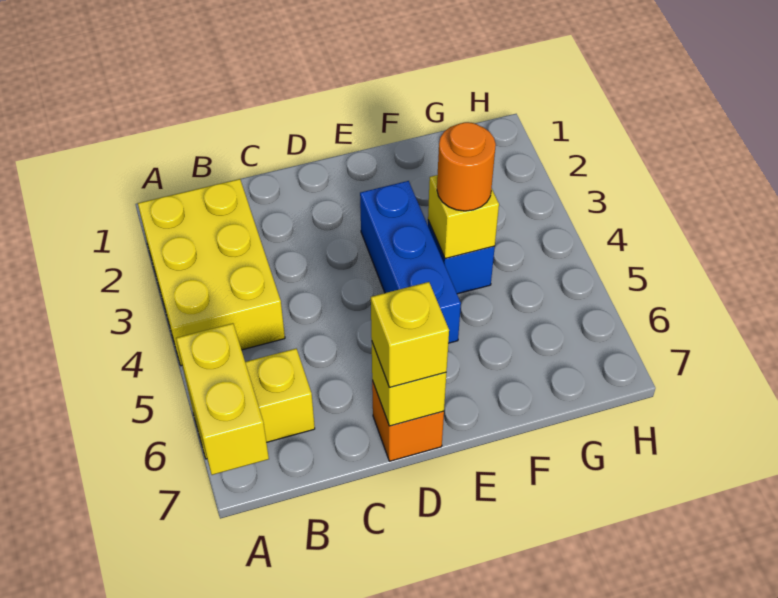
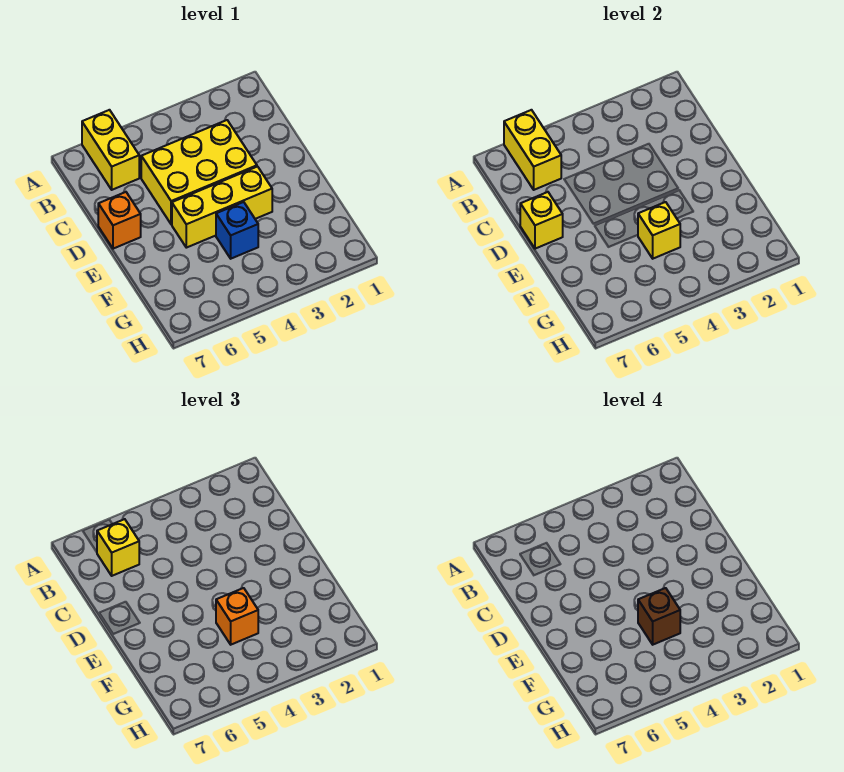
yellow brick A2:B4 level 1 -> yellow brick C3:D5 level 1
yellow brick A6:A7 level 2 -> yellow brick A6:B6 level 2
yellow brick D7 level 3 -> yellow brick B6 level 3
blue brick E3:E5 level 1 -> yellow brick E3:E5 level 1
orange round brick F4 level 3 -> orange brick F4 level 3
none -> brown brick F4 level 4

